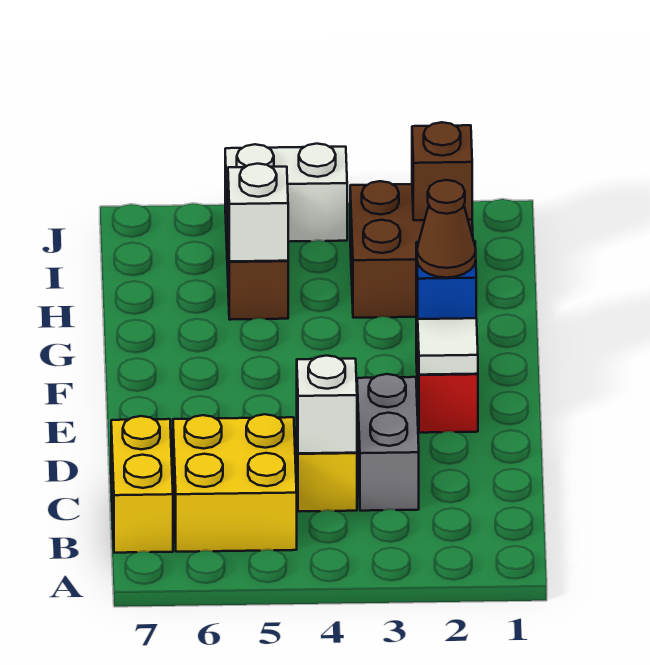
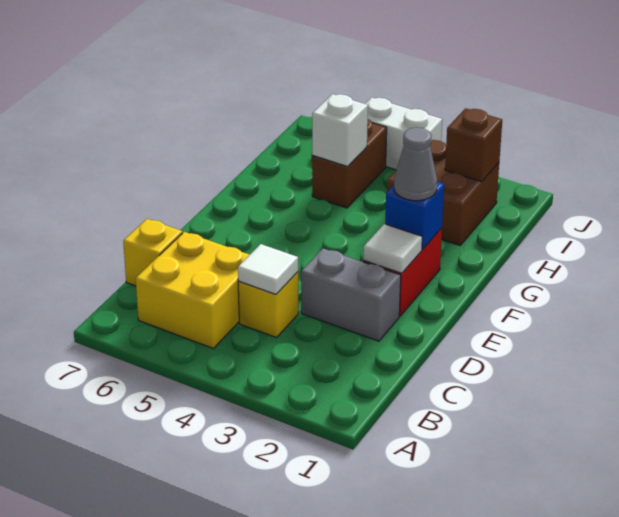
yellow brick B7:C7 level 1 -> yellow brick C7 level 1
grey brick C3:D3 level 1 -> grey brick D2:D3 level 1
white brick C4 level 2 -> white tile C4 level 2
brown cone F2 level 3 -> grey cone F2 level 3

